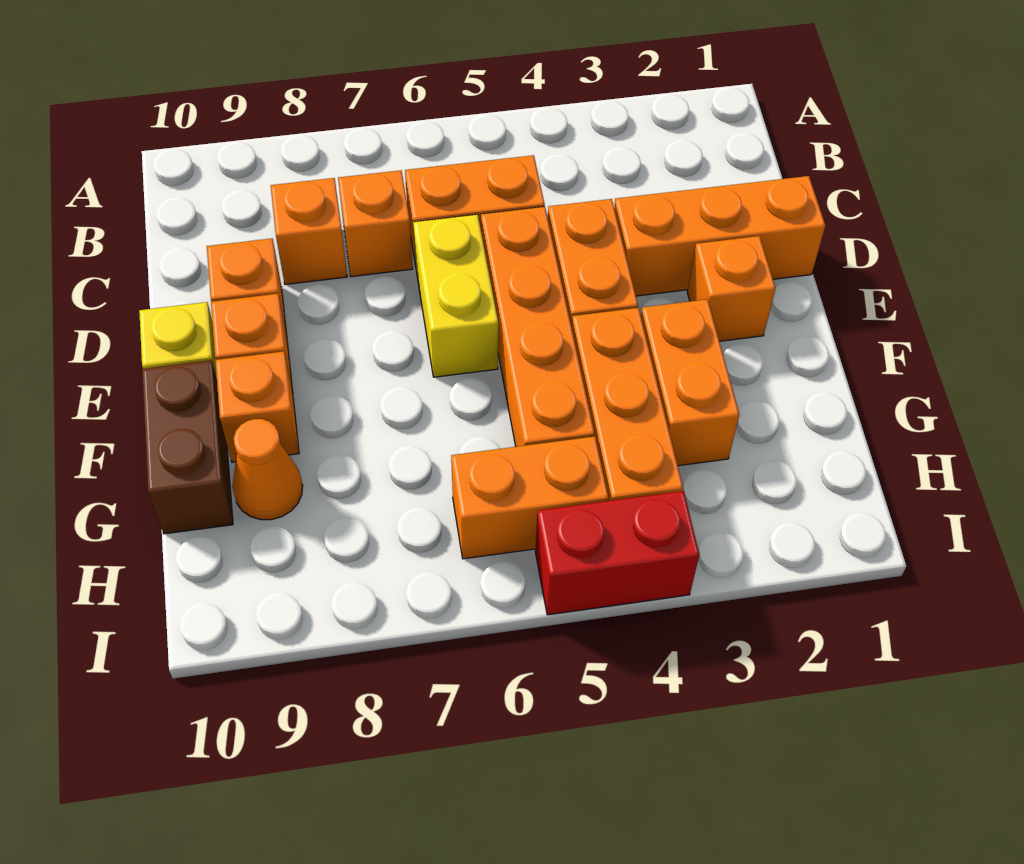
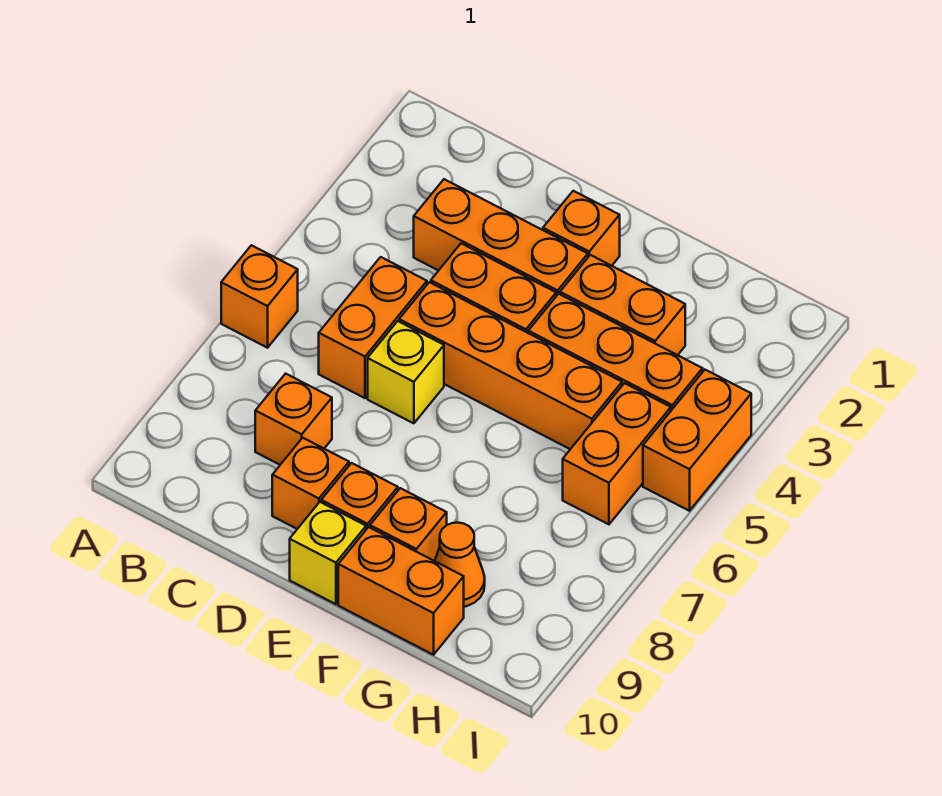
orange brick C7 level 1 -> orange brick A6 level 1
orange brick D1:D3 level 1 -> orange brick C3:E3 level 1
yellow brick D6:E6 level 1 -> yellow brick D6 level 1
brown brick F10:G10 level 1 -> orange brick F10:G10 level 1
red brick I4:I5 level 1 -> orange brick I4:I5 level 1

